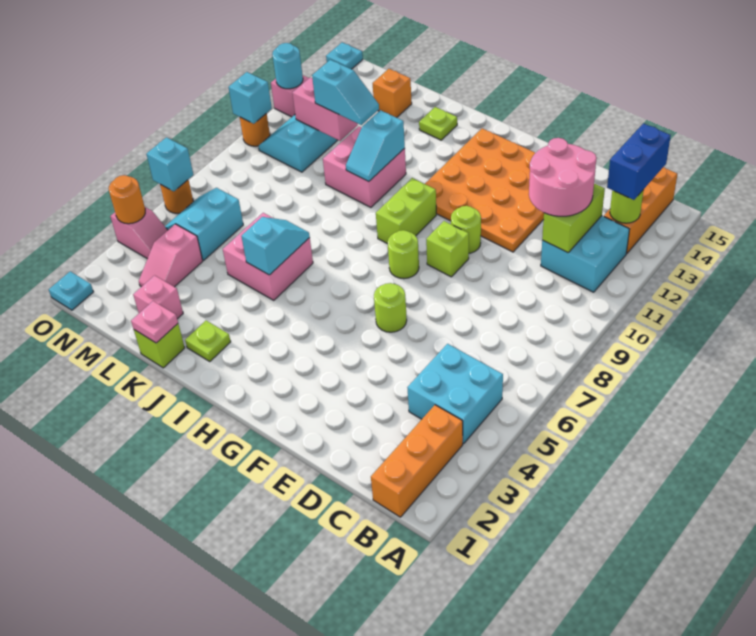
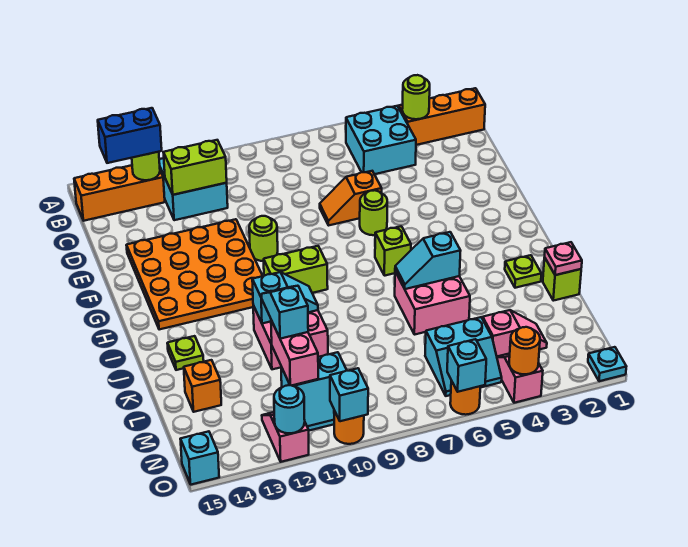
pink round brick C11:D12 level 3 -> none
none -> orange slope E6:E7 level 1 top 6
lime brick F9 level 1 -> lime brick H6 level 1
lime round brick G8 level 1 -> lime round brick B3 level 2
pink brick L2 level 1 -> none
cyan plate O15 level 1 -> cyan brick O15 level 1

